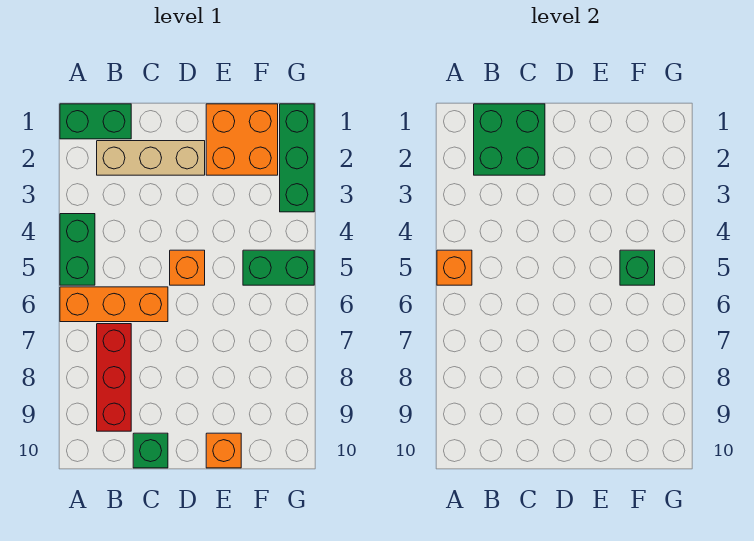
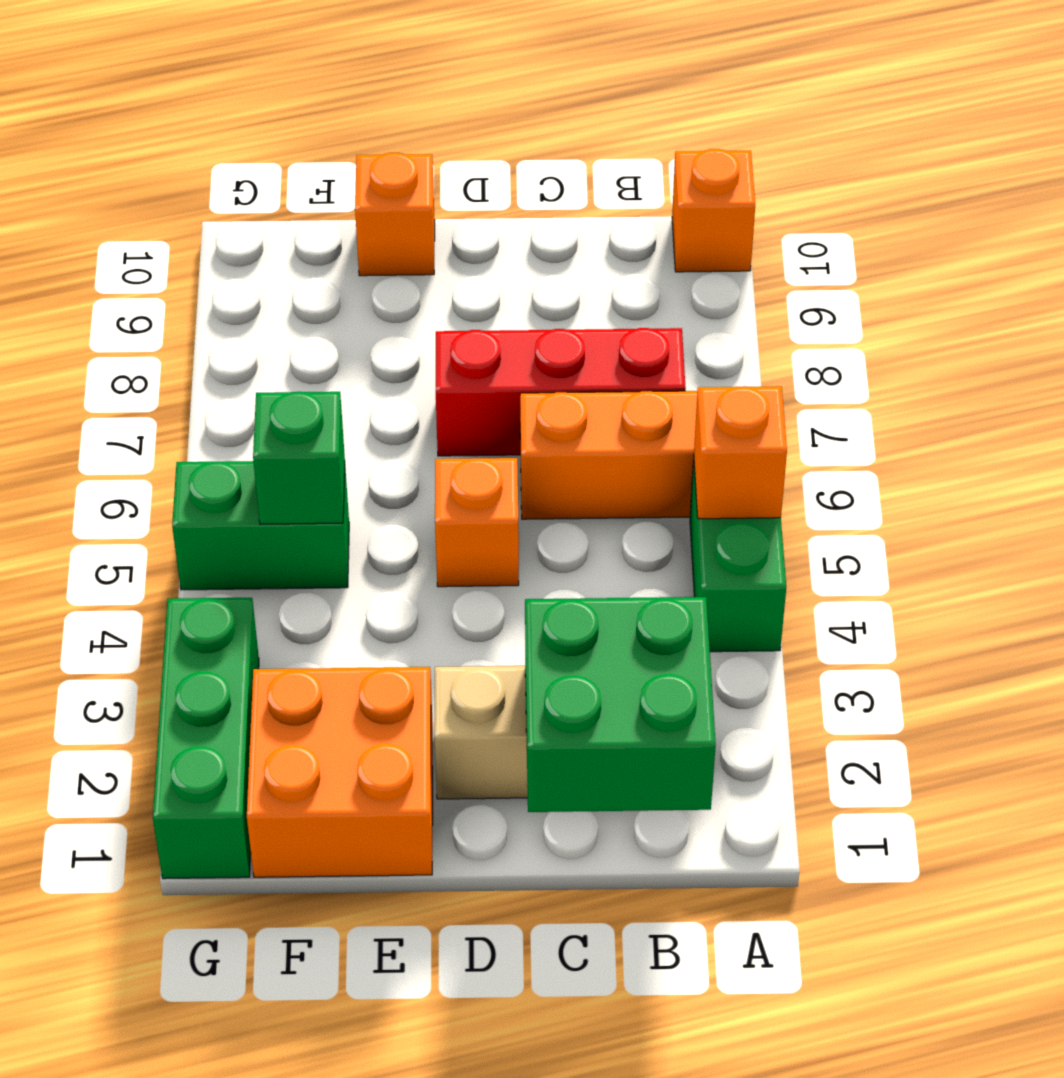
green brick A1:B1 level 1 -> none
none -> orange brick A10 level 1
red brick B7:B9 level 1 -> red brick B7:D7 level 1
green brick C10 level 1 -> none

